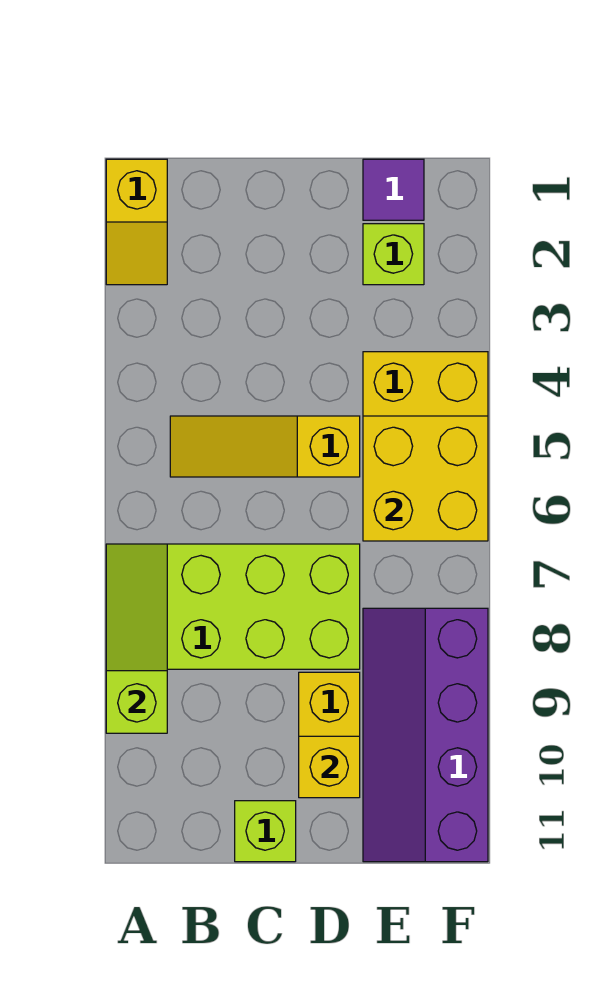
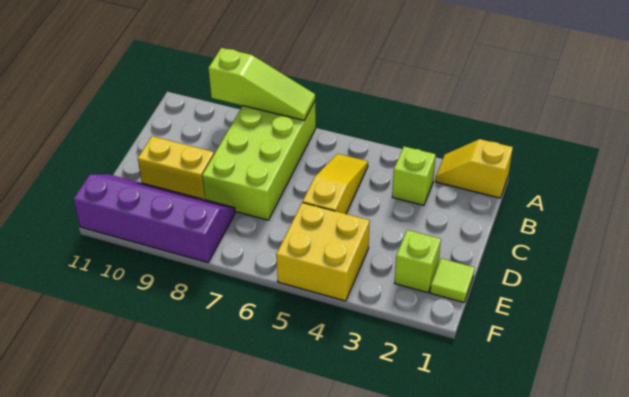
lime brick C11 level 1 -> lime brick B3 level 1
yellow brick D10 level 2 -> none
purple tile E1 level 1 -> lime tile E1 level 1
yellow brick E5:F6 level 2 -> none

